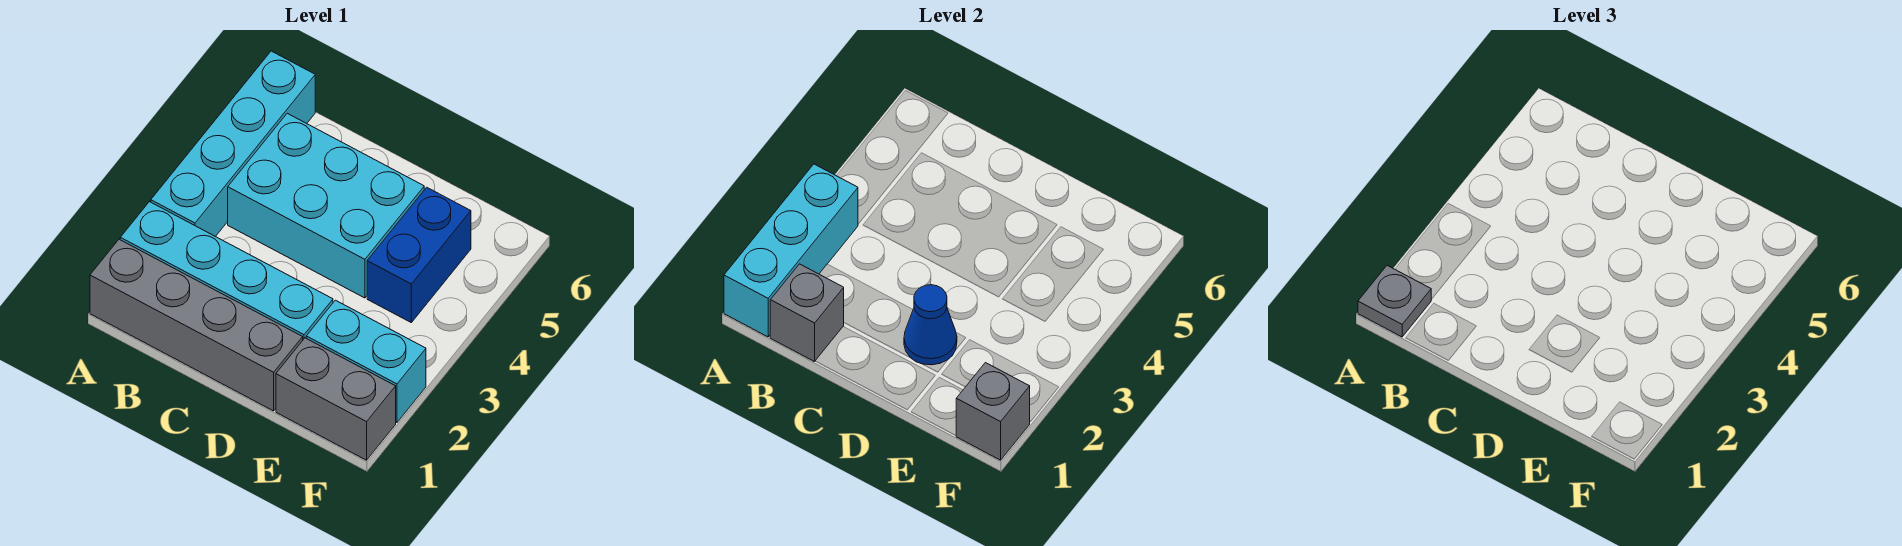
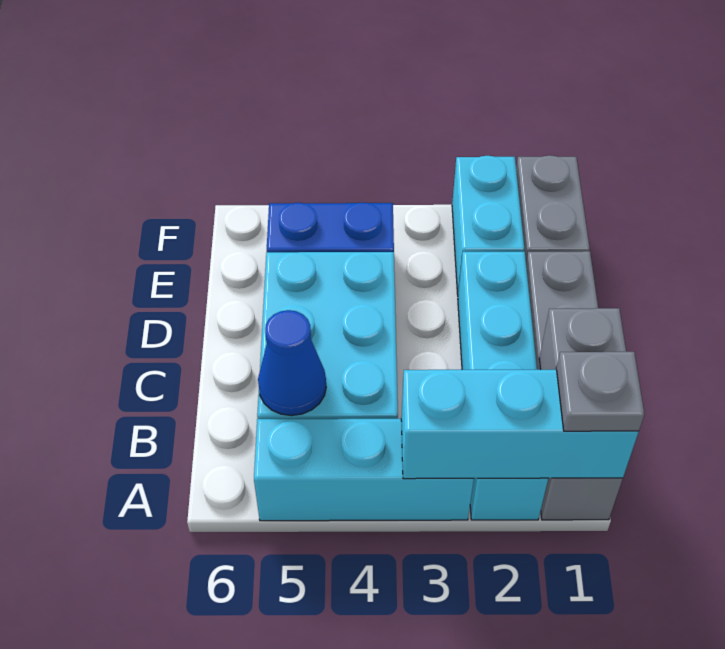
cyan brick A3:A6 level 1 -> cyan brick A3:A5 level 1
blue cone D2 level 2 -> blue cone B5 level 2
grey brick F1 level 2 -> none

